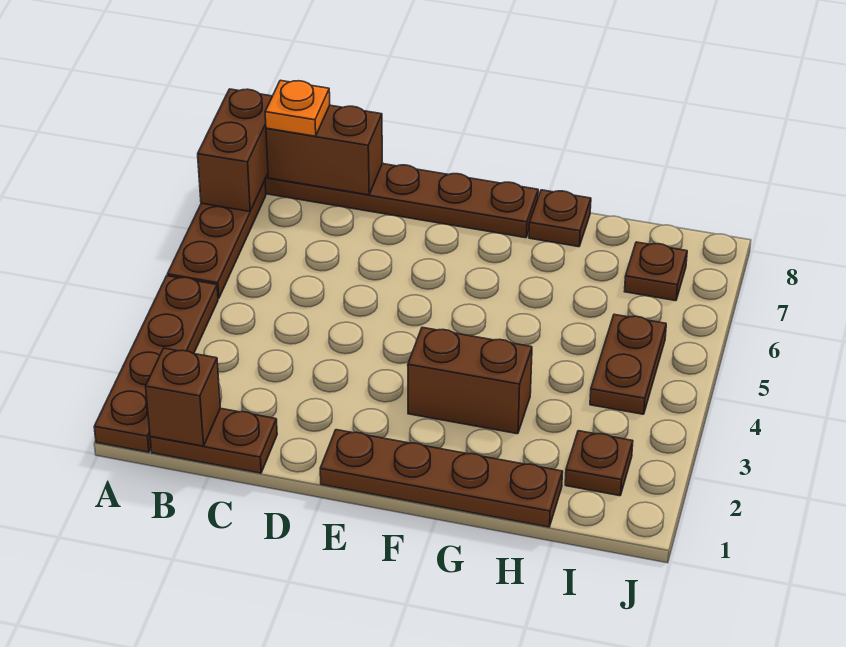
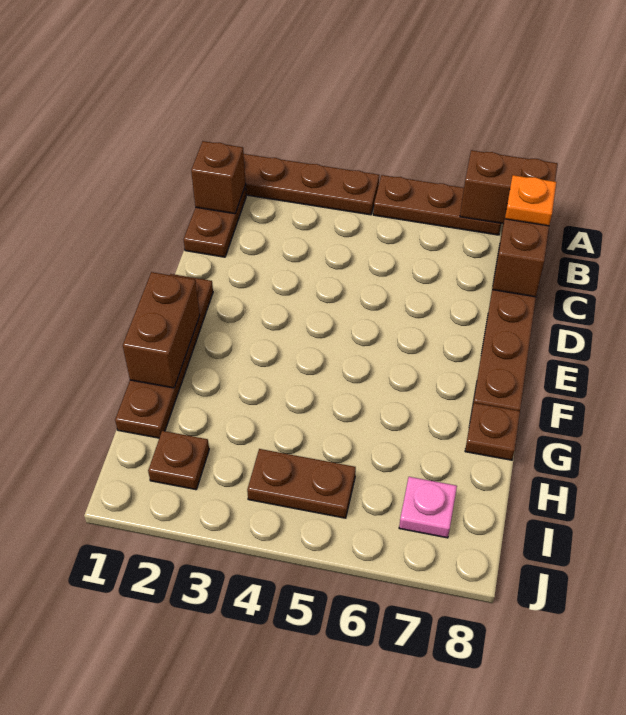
brown brick F3:G3 level 1 -> brown brick F1:G1 level 2
brown plate I7 level 1 -> pink plate I7 level 1

